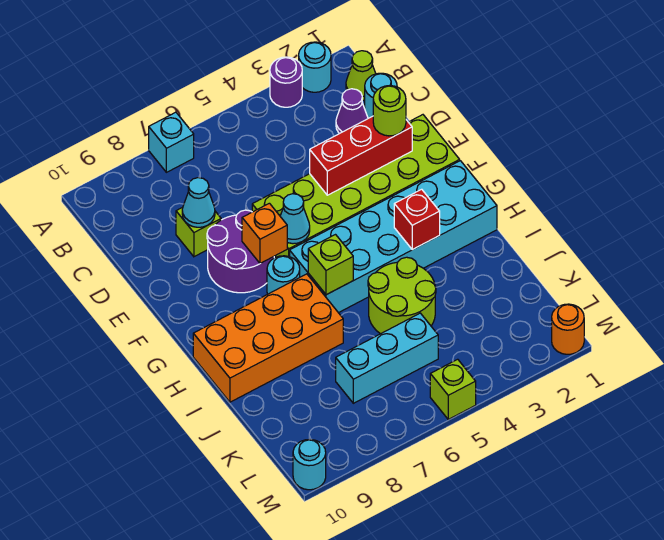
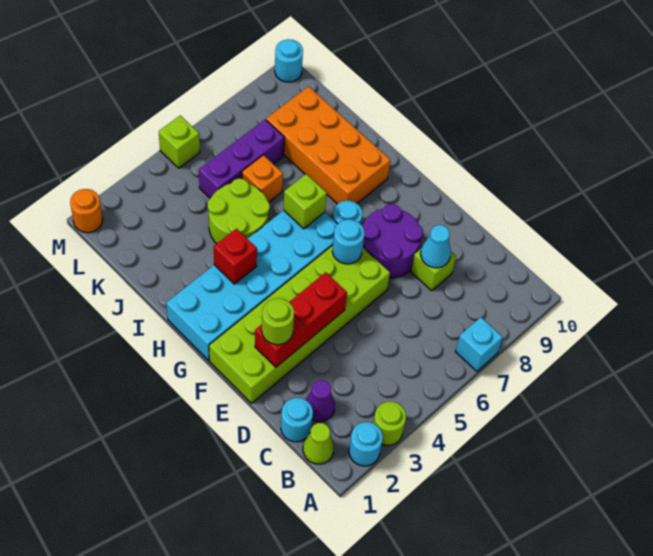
purple round brick A3 level 1 -> lime round brick A3 level 1
cyan cone F6 level 2 -> cyan round brick F6 level 2
orange brick F7 level 2 -> orange brick J6 level 1
orange brick H7:I10 level 1 -> orange brick H8:K9 level 1
cyan brick K5:K7 level 1 -> purple brick K5:K7 level 1

